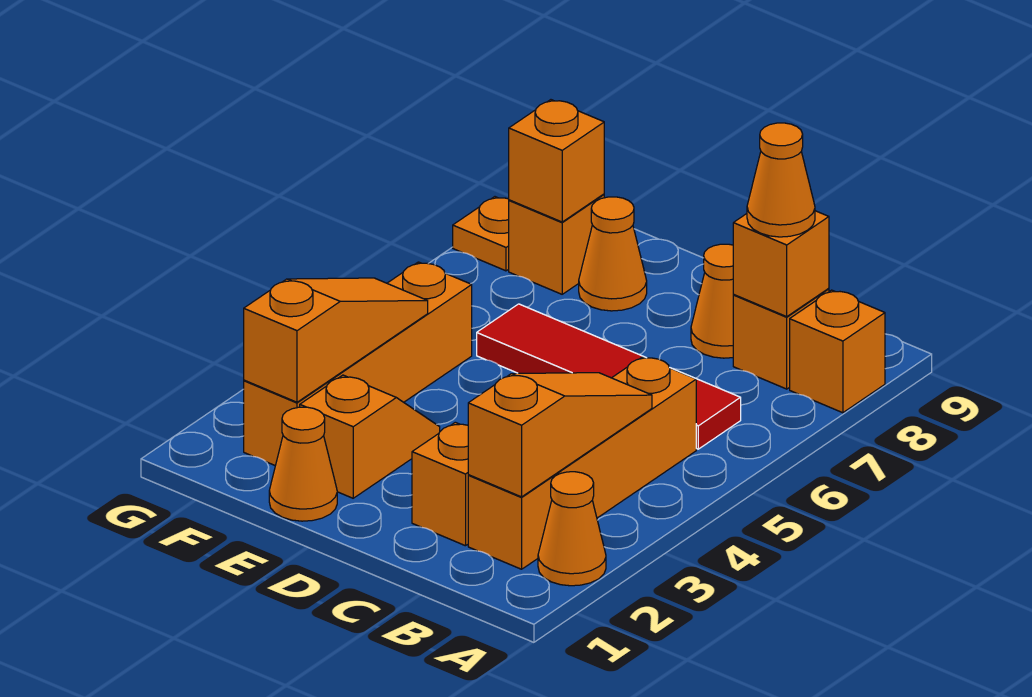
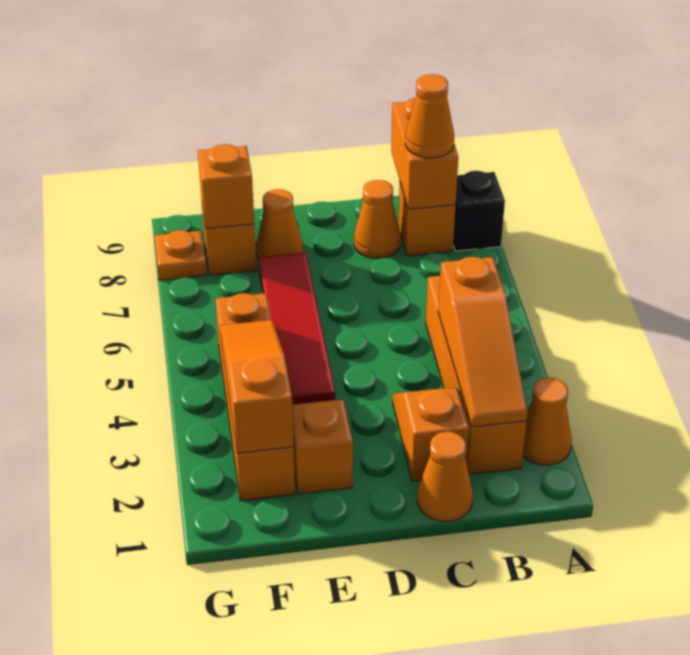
orange brick A8 level 1 -> black brick A8 level 1
orange slope B2:B4 level 2 top 2 -> orange slope B2:B4 level 2 top 4
red tile B6:E6 level 1 -> red tile E4:E7 level 1
orange brick B8 level 2 -> orange brick B8:B9 level 2
orange cone E1 level 1 -> orange cone C1 level 1

